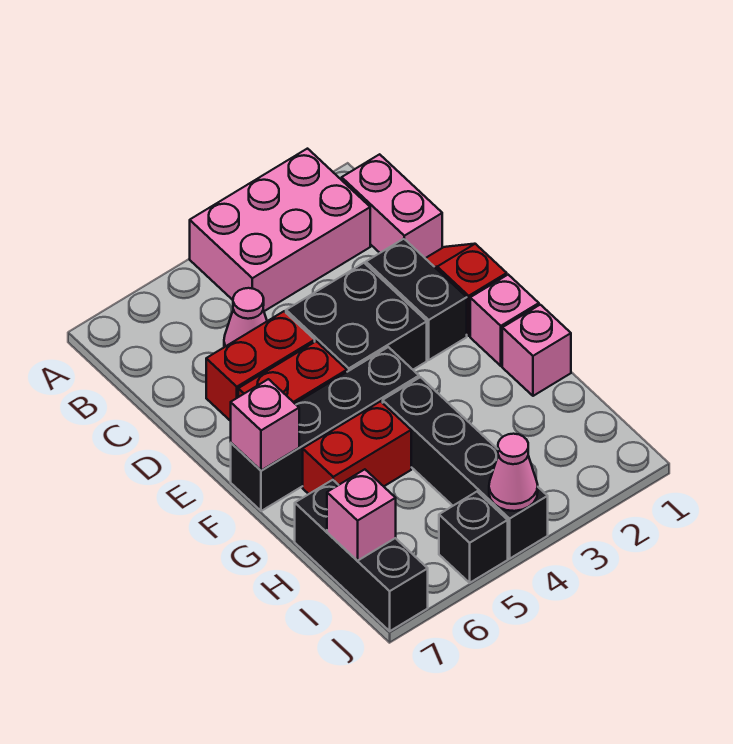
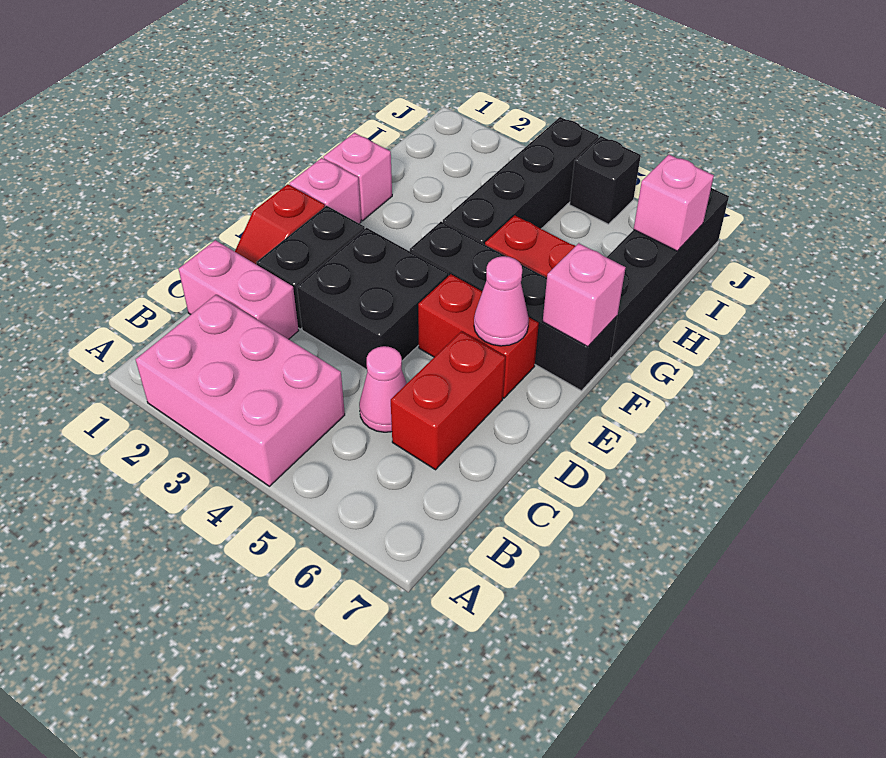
pink brick B1:C1 level 1 -> pink brick C1:C2 level 1
red brick D5:D6 level 1 -> red brick C6:D6 level 1
black brick H7:J7 level 1 -> black brick G7:J7 level 1
pink cone J4 level 2 -> pink cone E6 level 2

